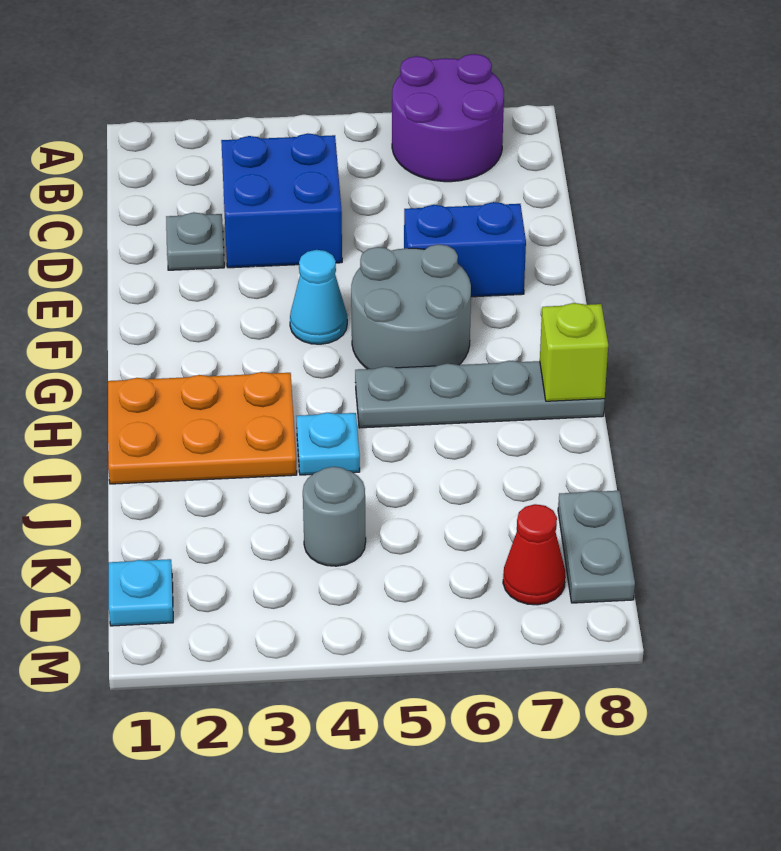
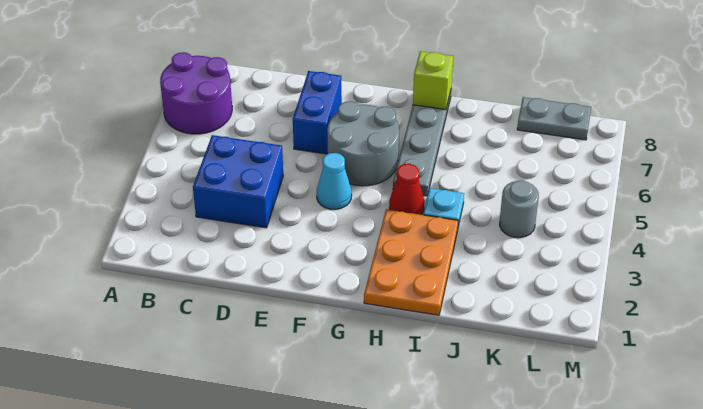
grey plate D2 level 1 -> none
cyan plate L1 level 1 -> none
red cone L7 level 1 -> red cone H4 level 1

